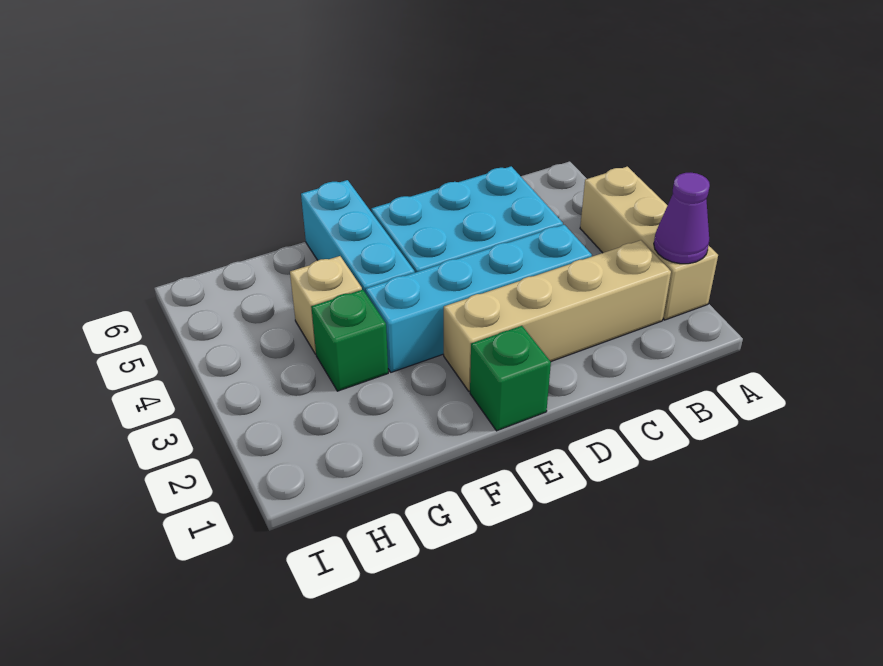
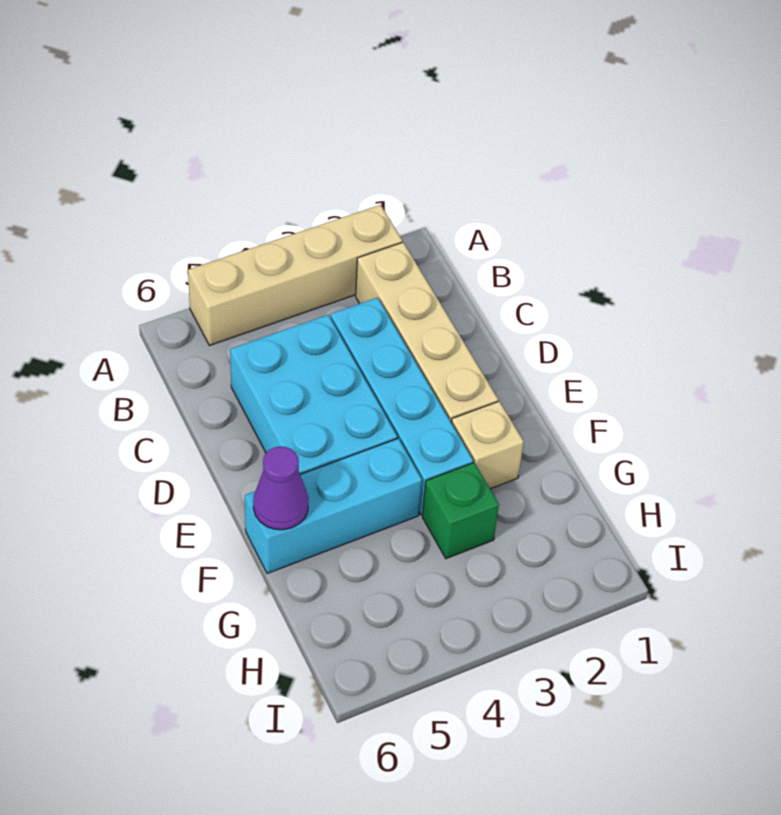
tan brick A2:A4 level 1 -> tan brick A2:A5 level 1
purple cone A2 level 2 -> purple cone F6 level 2
green brick E1 level 1 -> none
tan brick G4 level 1 -> tan brick F2 level 1

